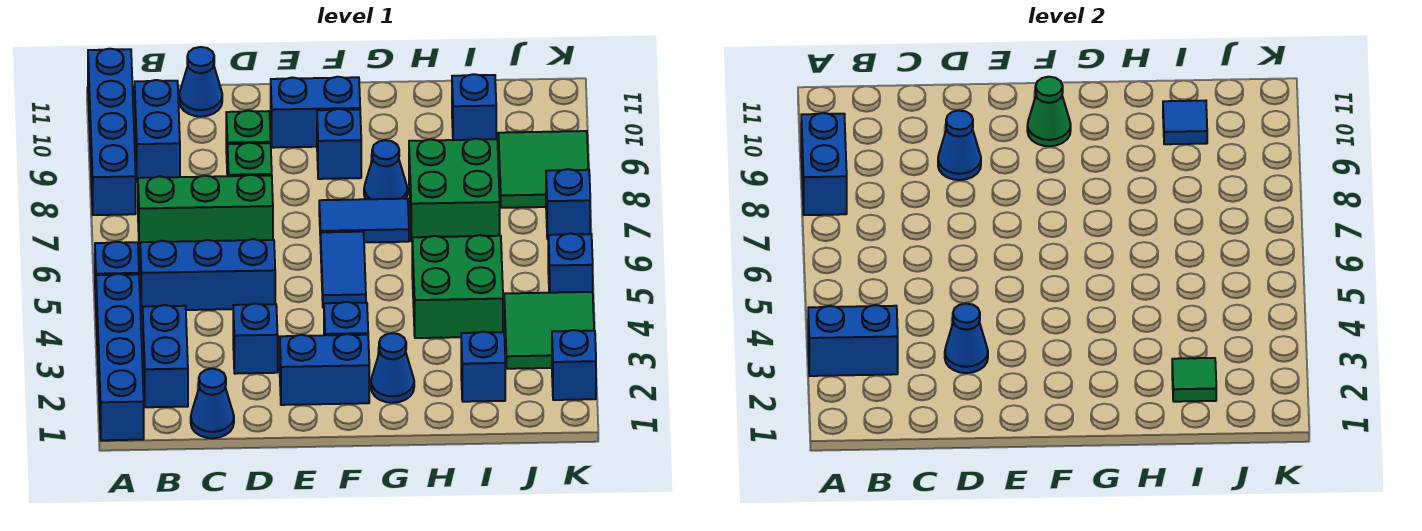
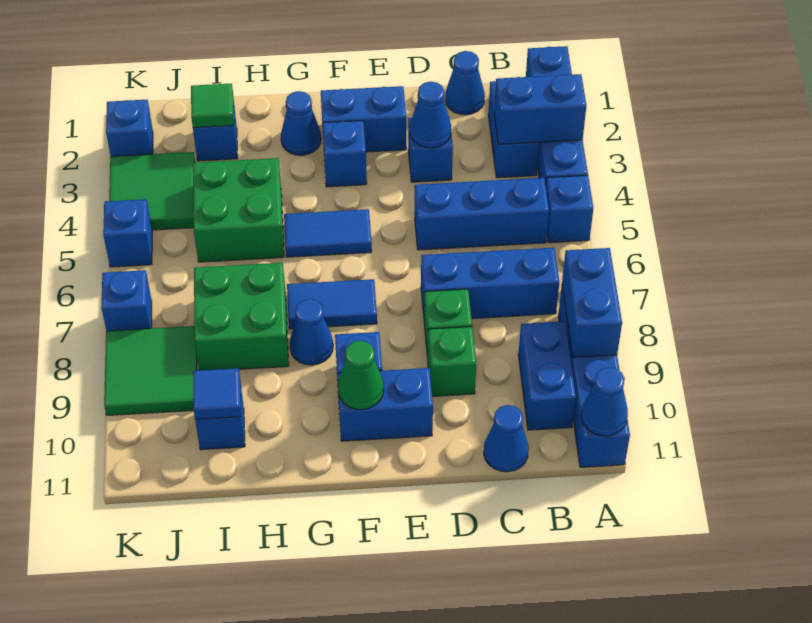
green brick B7:D7 level 1 -> blue brick B7:D7 level 1
blue cone D9 level 2 -> blue cone A11 level 2
blue tile F5:F6 level 1 -> blue tile F5:G5 level 1

